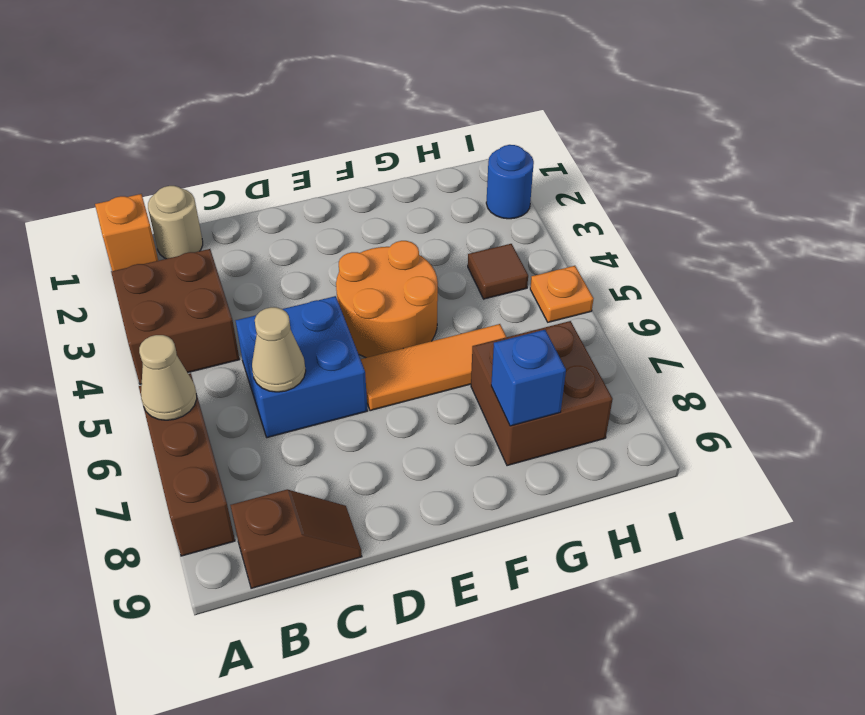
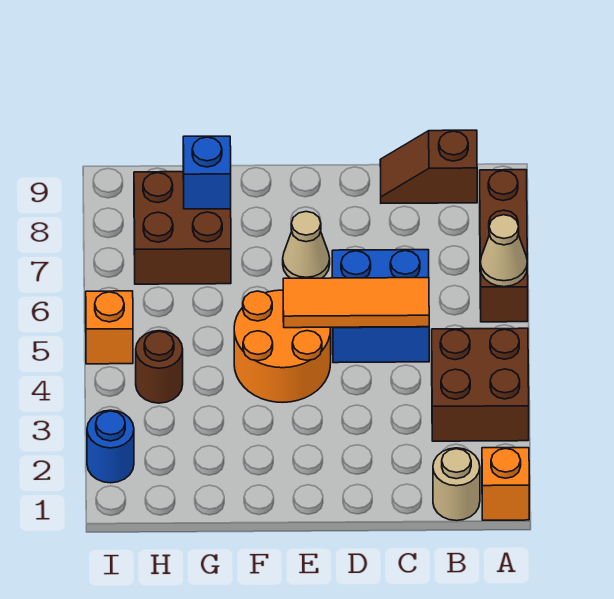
tan cone C6 level 2 -> tan cone E7 level 1
orange tile E6:G6 level 1 -> orange tile C5:E5 level 2
brown tile H4 level 1 -> brown round brick H4 level 1
orange plate I5 level 1 -> orange brick I5 level 1

